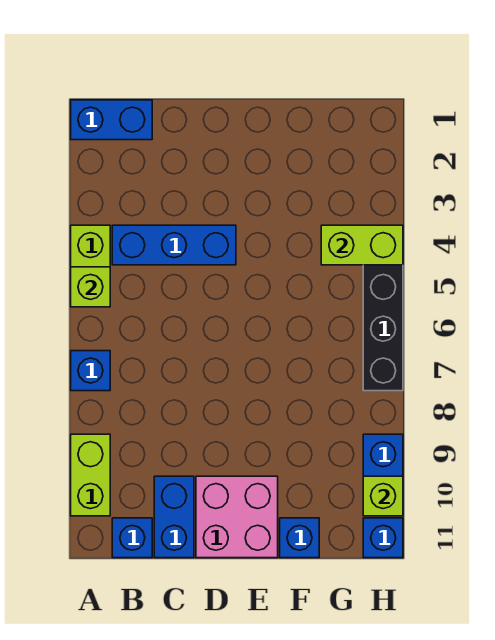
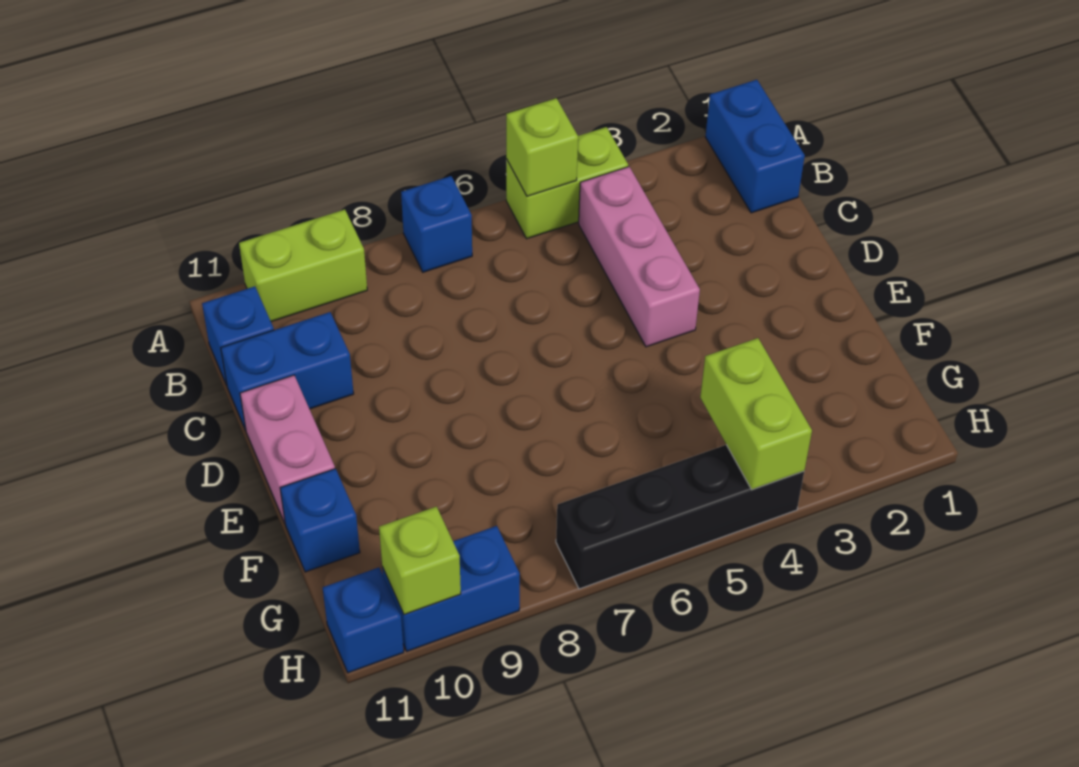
blue brick B4:D4 level 1 -> pink brick B4:D4 level 1
pink brick D10:E11 level 1 -> pink brick D11:E11 level 1

